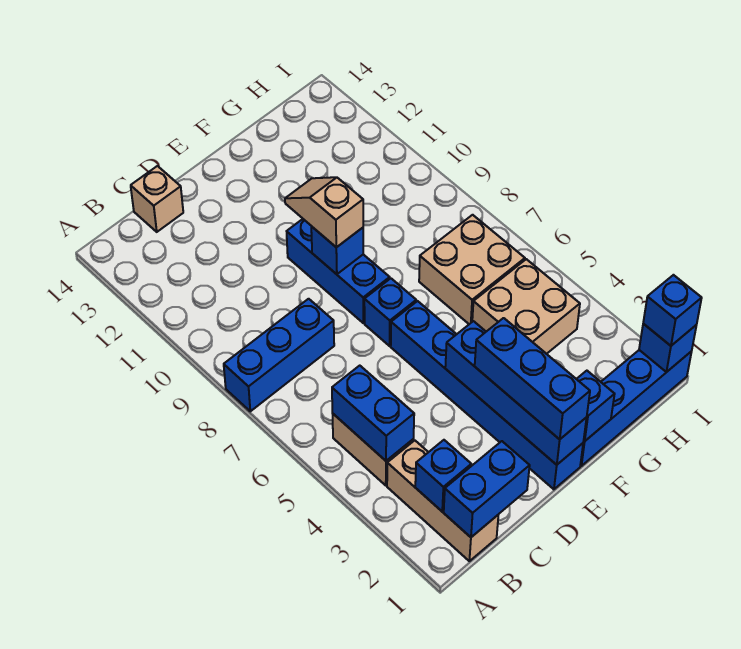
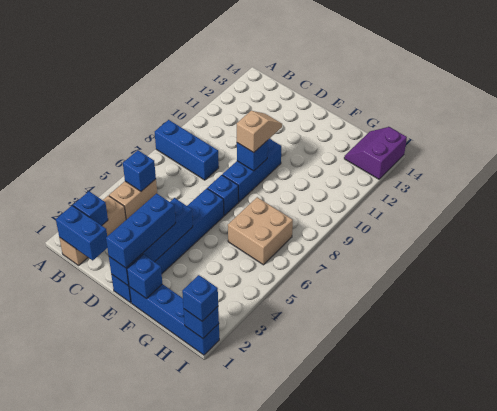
blue brick B4:B5 level 2 -> blue brick B5 level 2
tan brick C14 level 1 -> none
tan brick G4:H5 level 1 -> none
none -> purple slope H13:I14 level 1 top I

